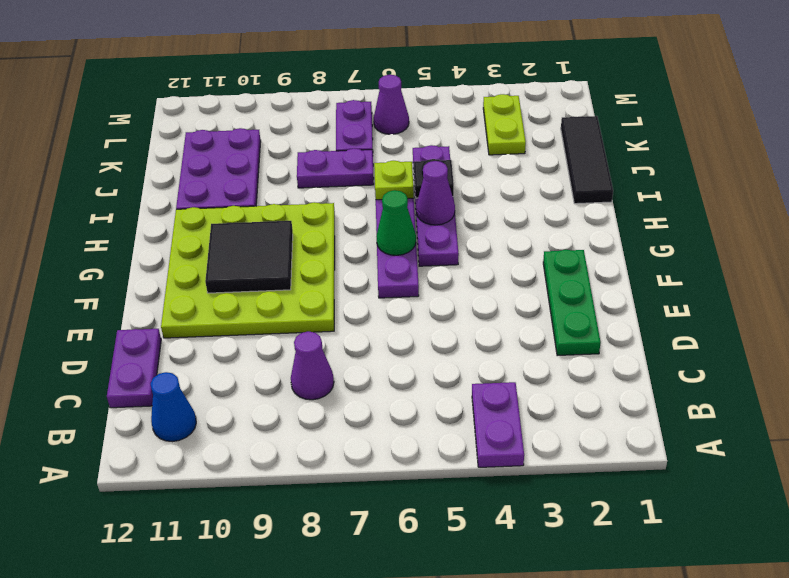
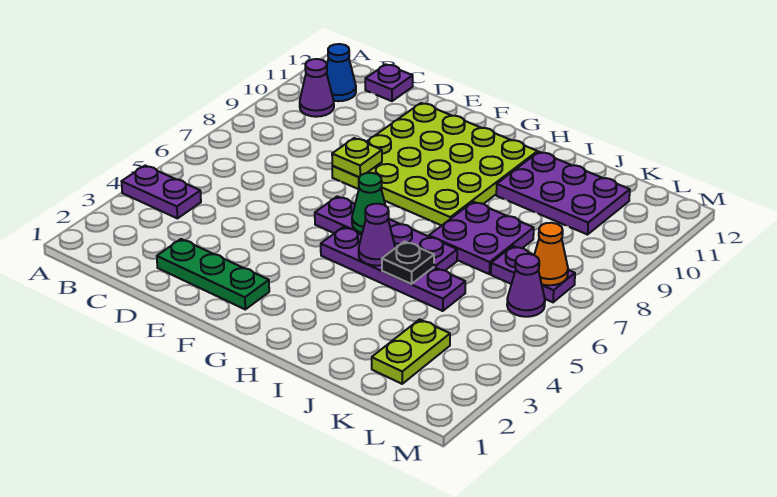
purple cone C8 level 1 -> purple cone B10 level 1
purple plate C12:D12 level 1 -> purple plate C12 level 1
black tile F9:G10 level 2 -> none
black tile I1:K1 level 1 -> none
lime plate I6 level 2 -> lime plate E8 level 2
purple plate J7:J8 level 1 -> purple plate I7:J8 level 1
lime plate K3:L3 level 1 -> lime plate K2:K3 level 1
none -> orange cone L7 level 2

